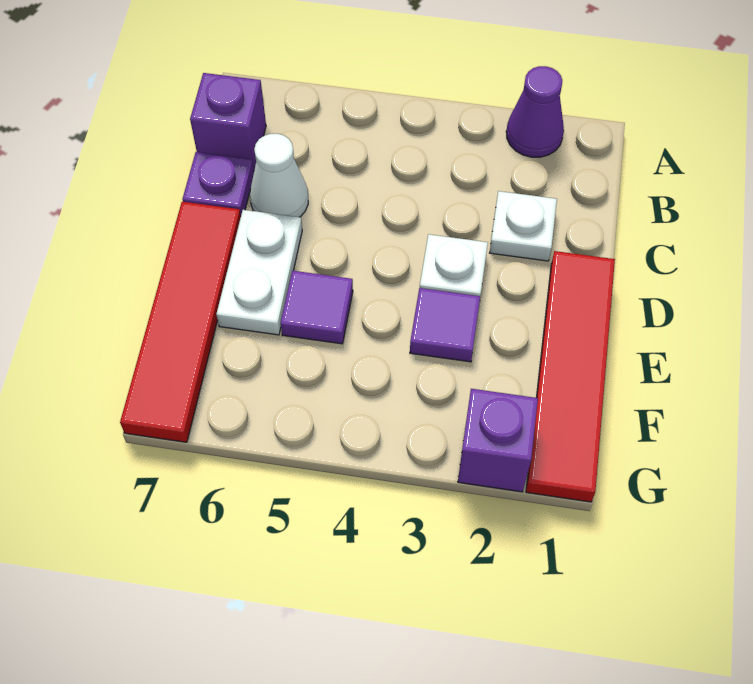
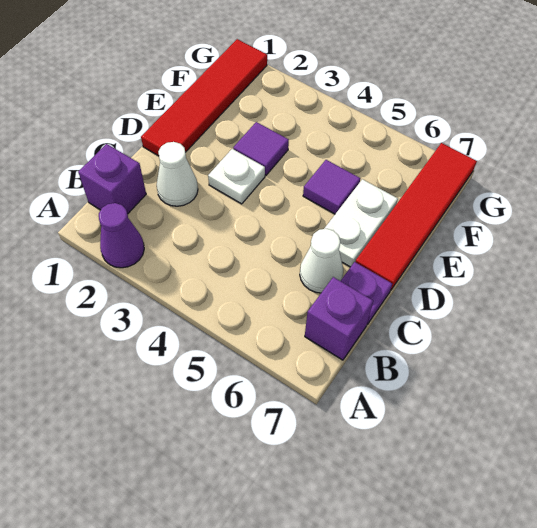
white plate C2 level 1 -> white cone C2 level 1
purple brick G2 level 1 -> purple brick B1 level 1

